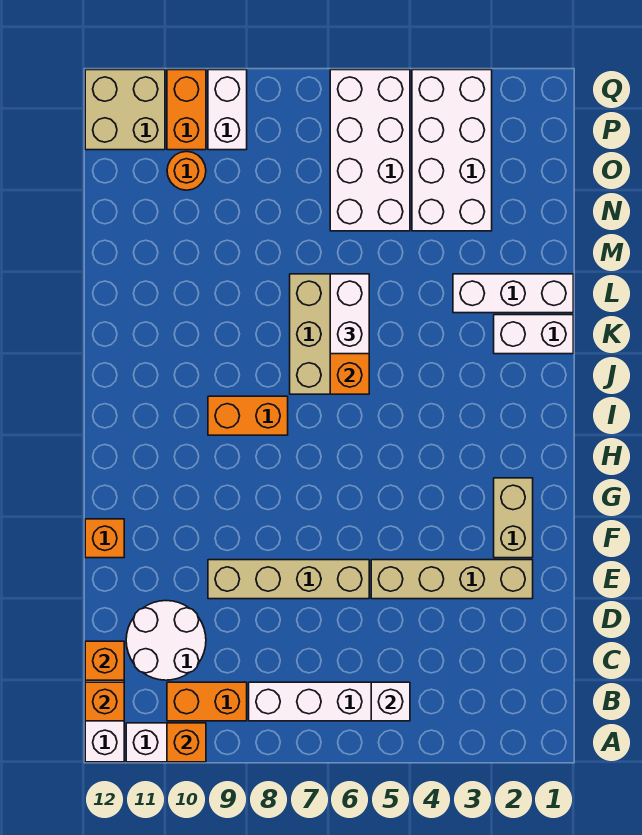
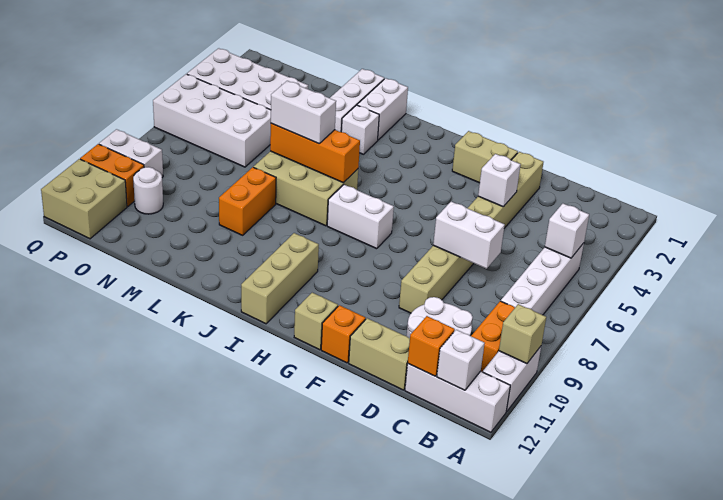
orange brick A10 level 2 -> tan brick A10 level 2
orange brick B12 level 2 -> white brick B12 level 2
none -> white brick D7:E7 level 2
none -> tan brick D12:E12 level 1
none -> white brick E4 level 2
none -> tan brick G12 level 1
none -> white brick H7:I7 level 1
orange brick I8:I9 level 1 -> orange brick L8:L9 level 1
none -> tan brick I10:I12 level 1
none -> white brick K3 level 1
orange round brick O10 level 1 -> white round brick O10 level 1

